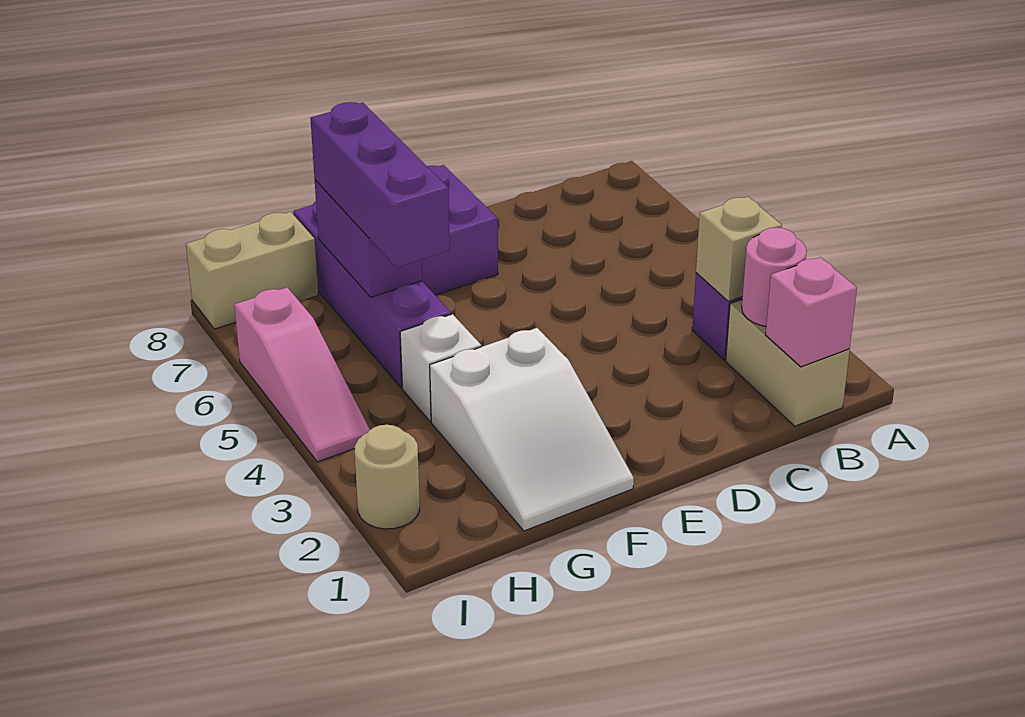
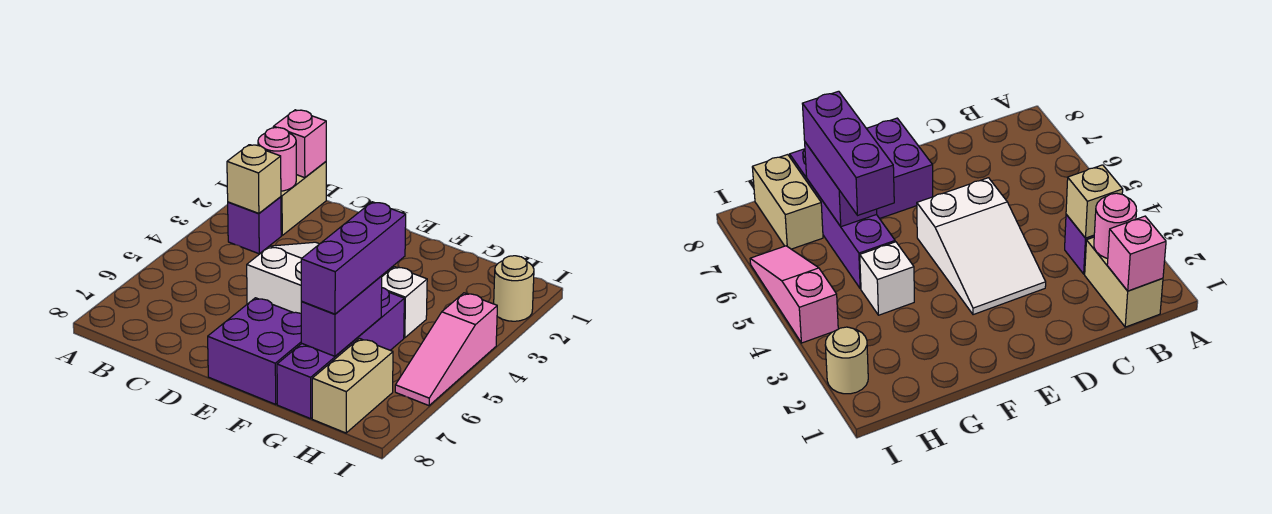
white slope F1:G3 level 1 top 3 -> white slope D3:E5 level 1 top 5
tan brick H8:I8 level 1 -> tan brick H7:H8 level 1
pink slope I4:I6 level 1 top 6 -> pink slope I4:I6 level 1 top 4

